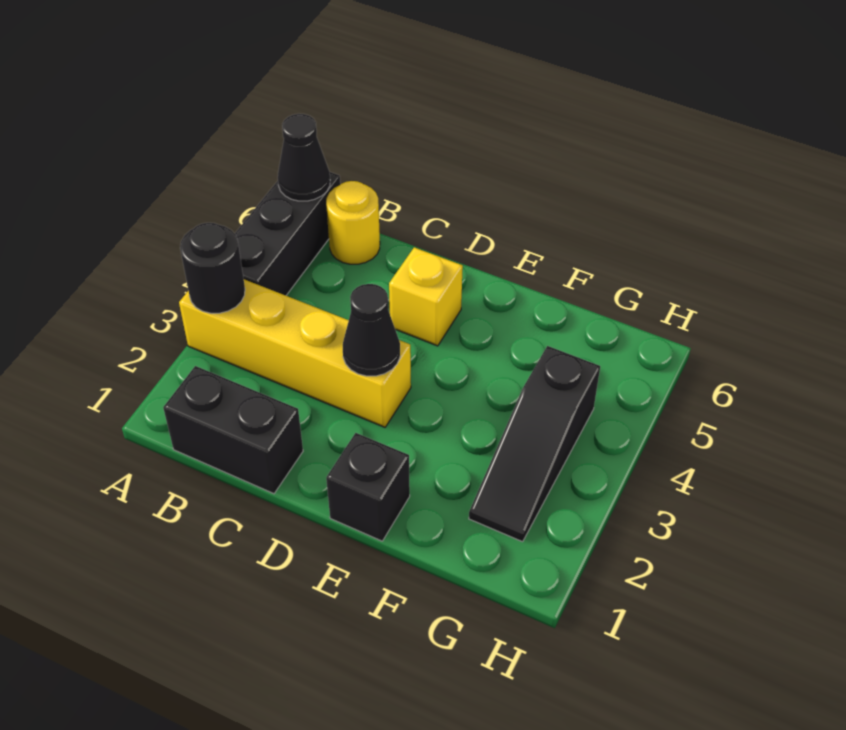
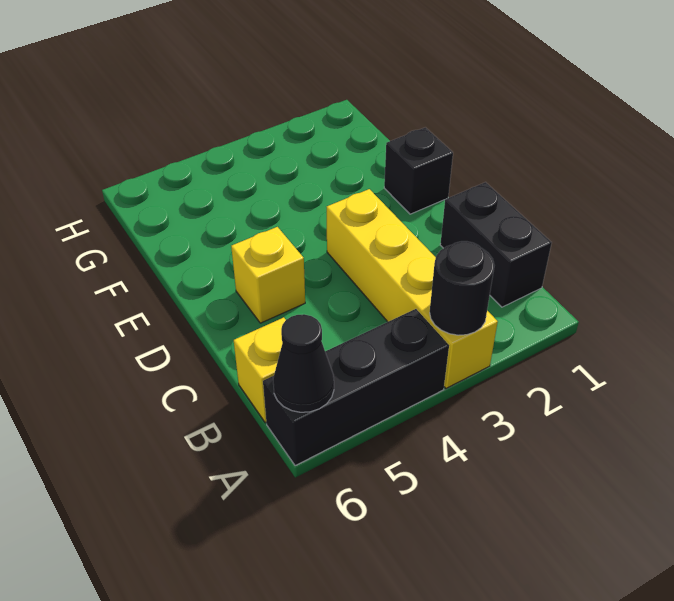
yellow round brick B6 level 1 -> yellow brick B6 level 1
black cone D3 level 2 -> none
black slope G2:G4 level 1 top 4 -> none

